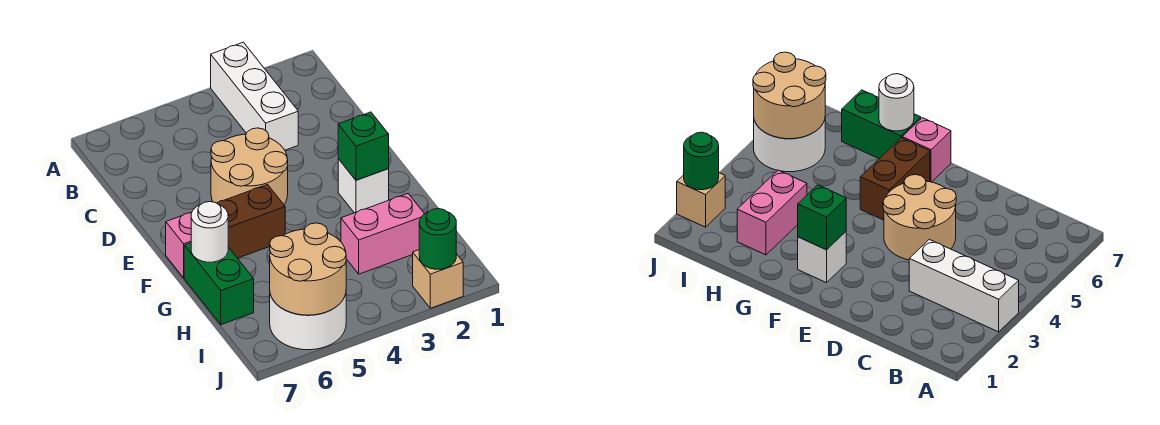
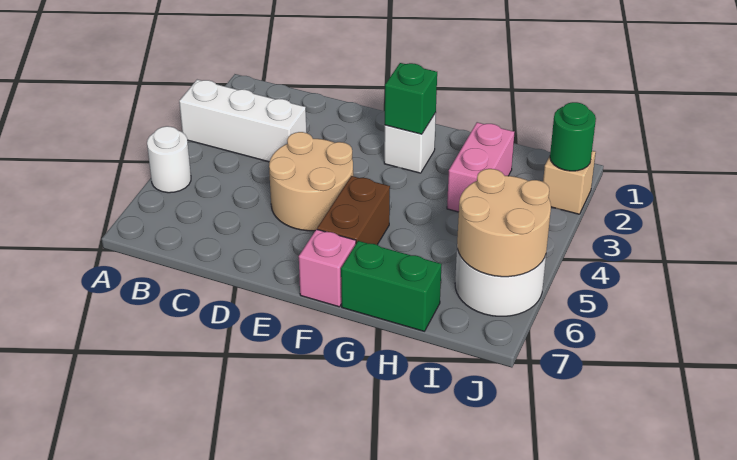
white round brick G7 level 2 -> white round brick A5 level 1

